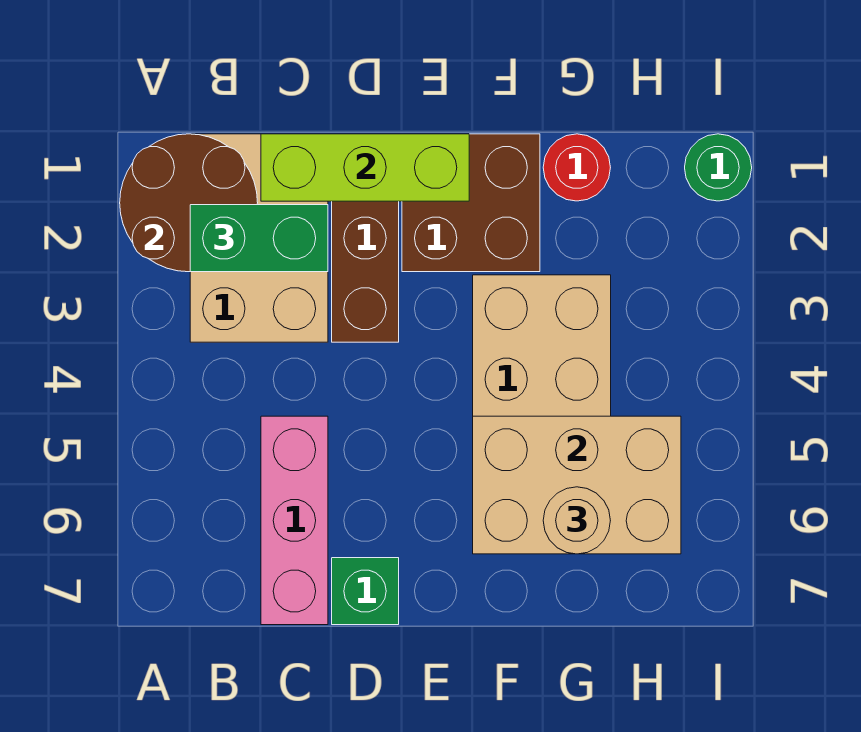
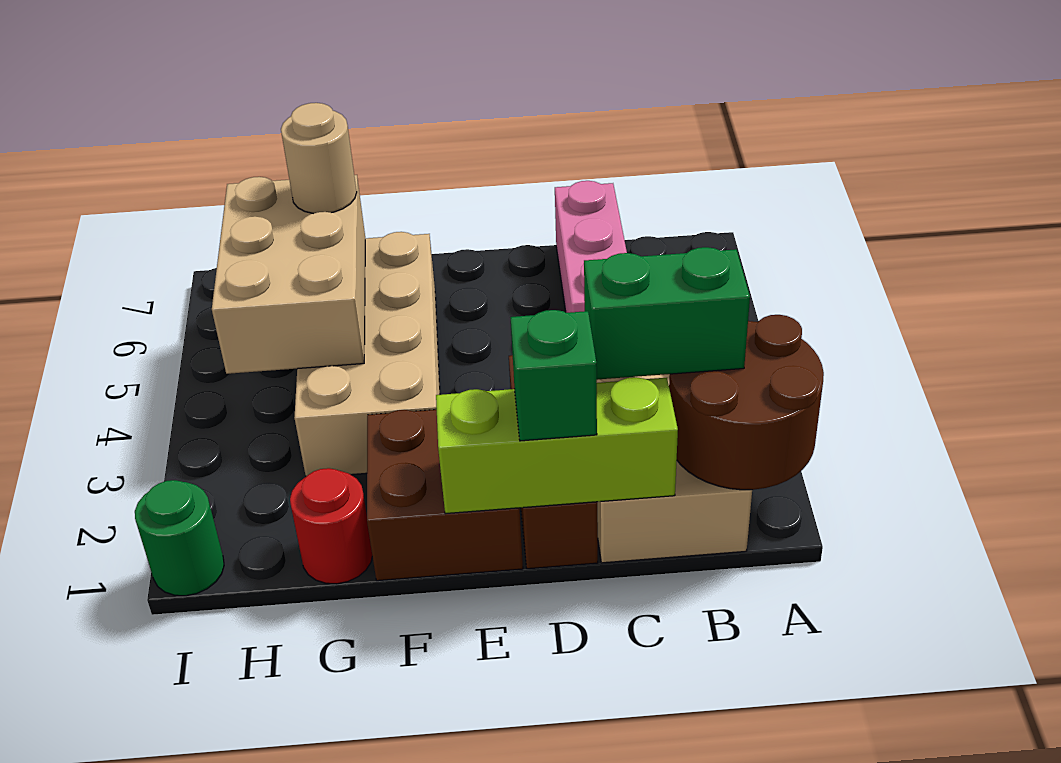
green brick D7 level 1 -> green brick D1 level 3
tan brick F5:H6 level 2 -> tan brick G4:H6 level 2

